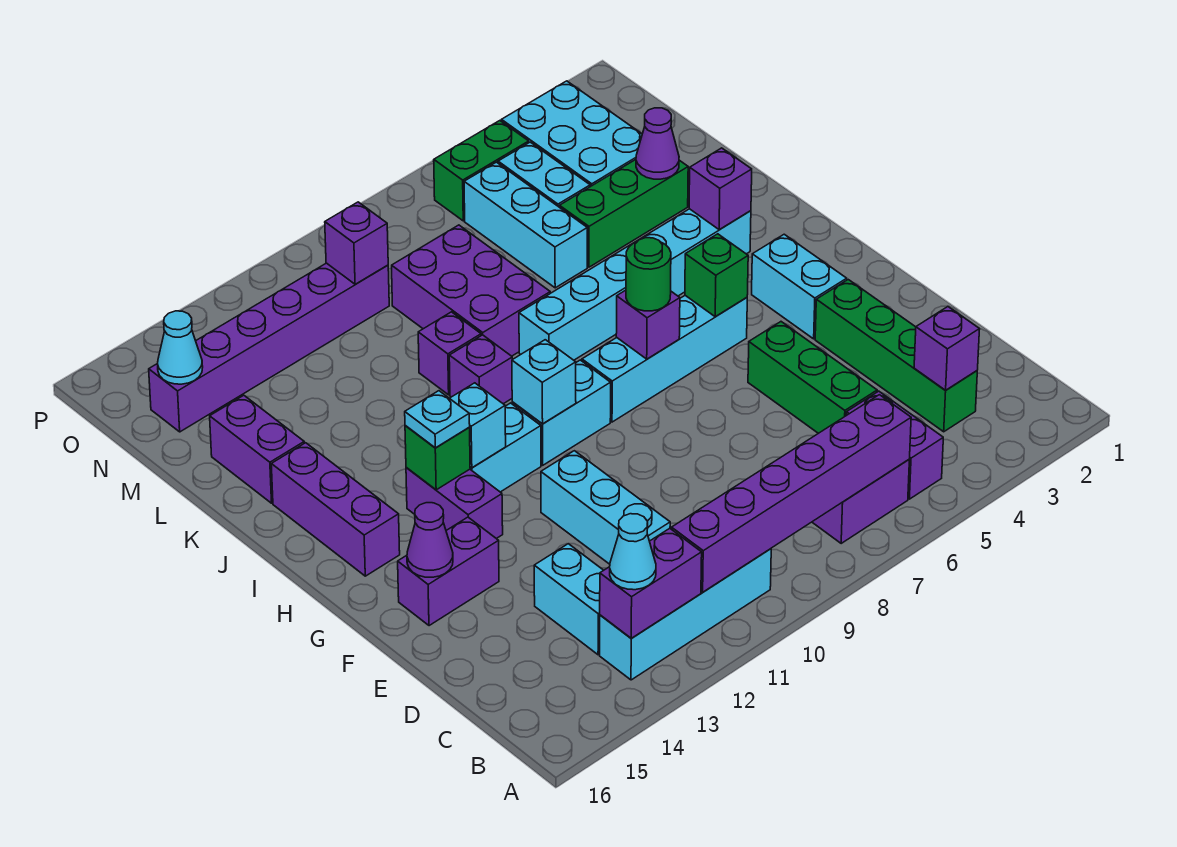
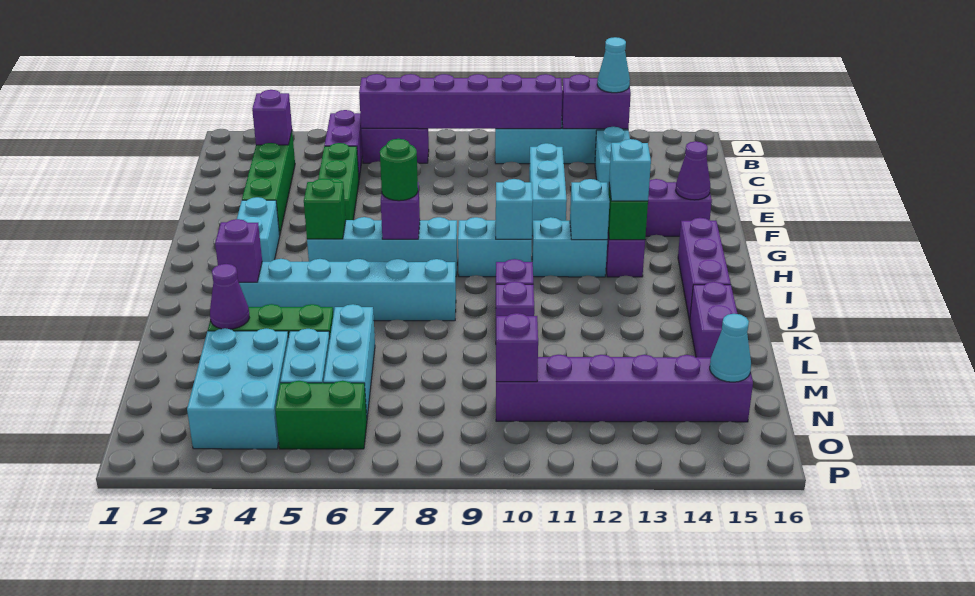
cyan plate H13 level 3 -> cyan brick H13 level 3
purple brick K8:M9 level 1 -> none

